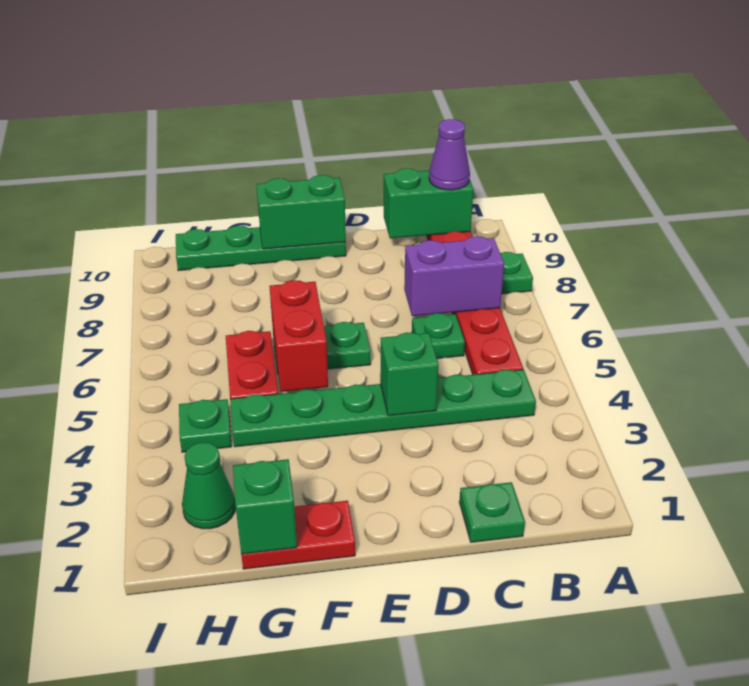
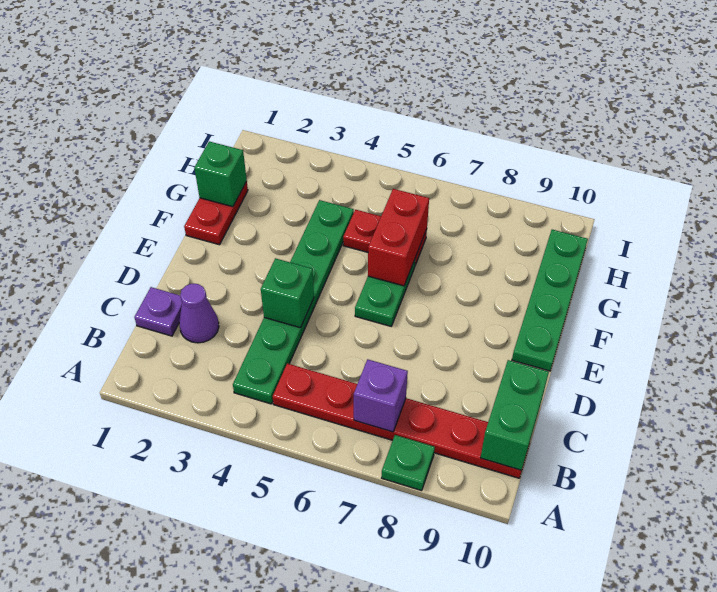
purple brick B7:C7 level 2 -> purple brick B7 level 2
purple cone B10 level 3 -> purple cone C2 level 1
green plate C1 level 1 -> purple plate C1 level 1
green plate C6 level 1 -> none
green brick E10:F10 level 2 -> none
red brick F5:F6 level 2 -> red brick F6:G6 level 2
green cone H2 level 1 -> none
green plate H4 level 1 -> none

